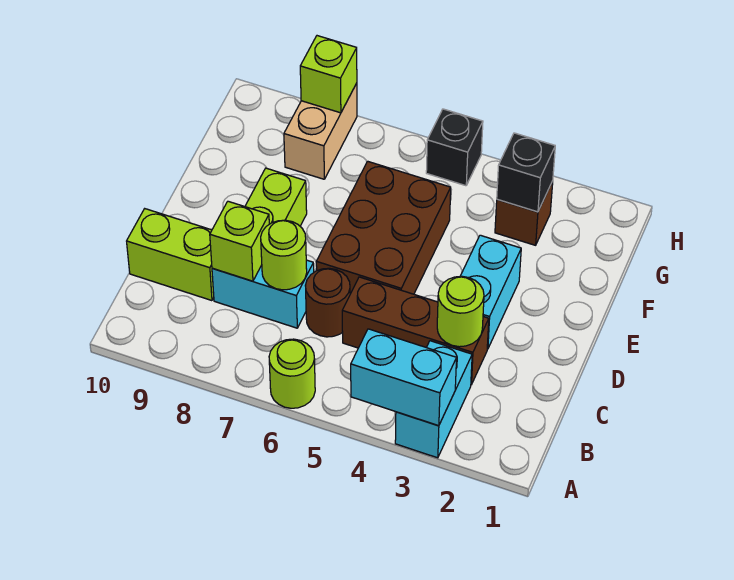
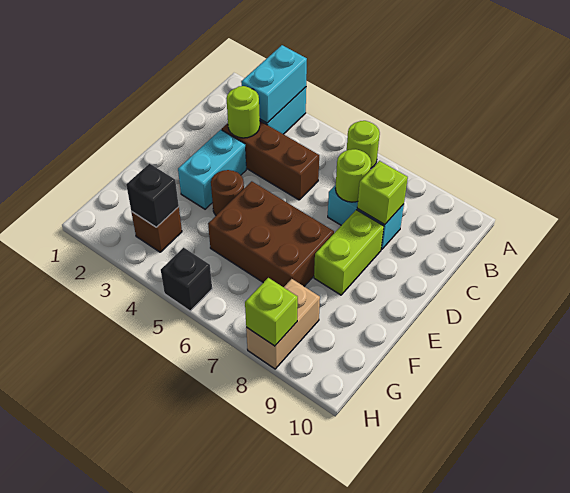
cyan brick A3:A4 level 2 -> cyan brick A3:B3 level 2
brown round brick C6 level 1 -> brown round brick E4 level 1
lime brick C9:C10 level 1 -> none
brown brick D5:F6 level 1 -> brown brick E5:F7 level 1

